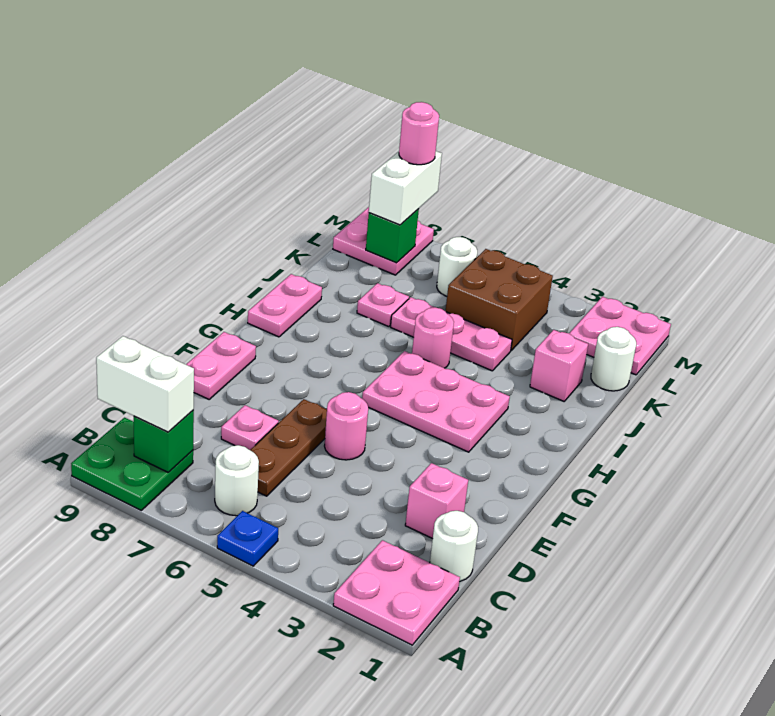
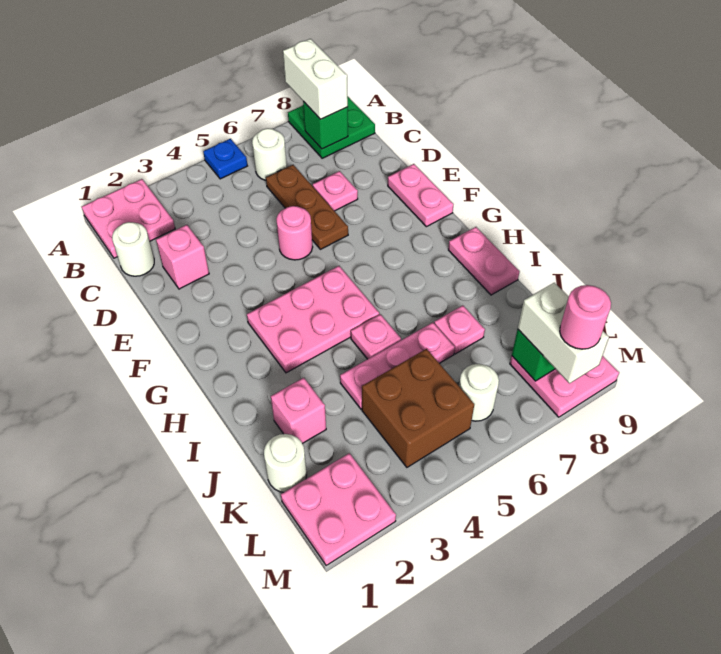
white brick B8:B9 level 3 -> white brick A8:B8 level 3
pink round brick I5 level 1 -> pink plate I5 level 1

